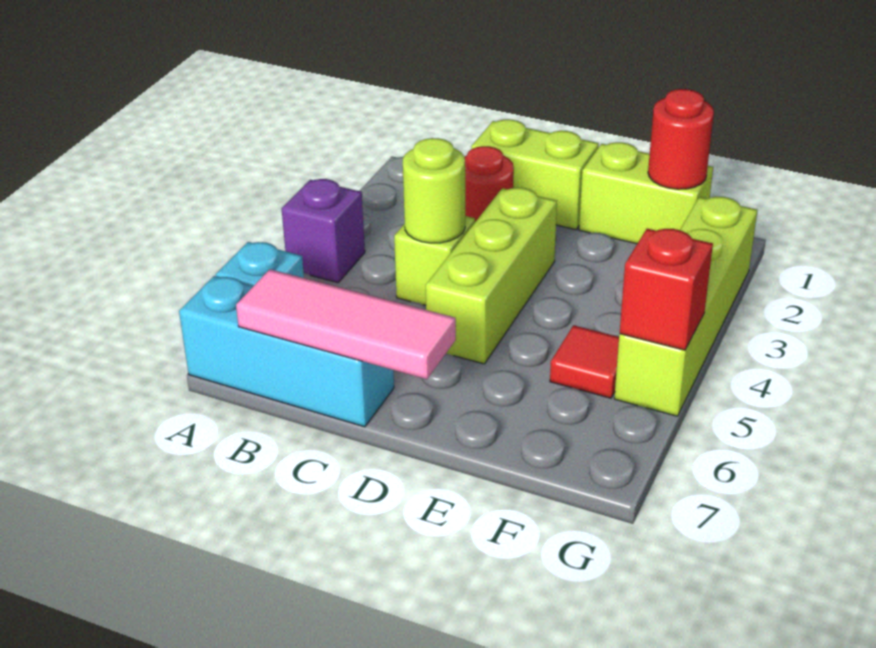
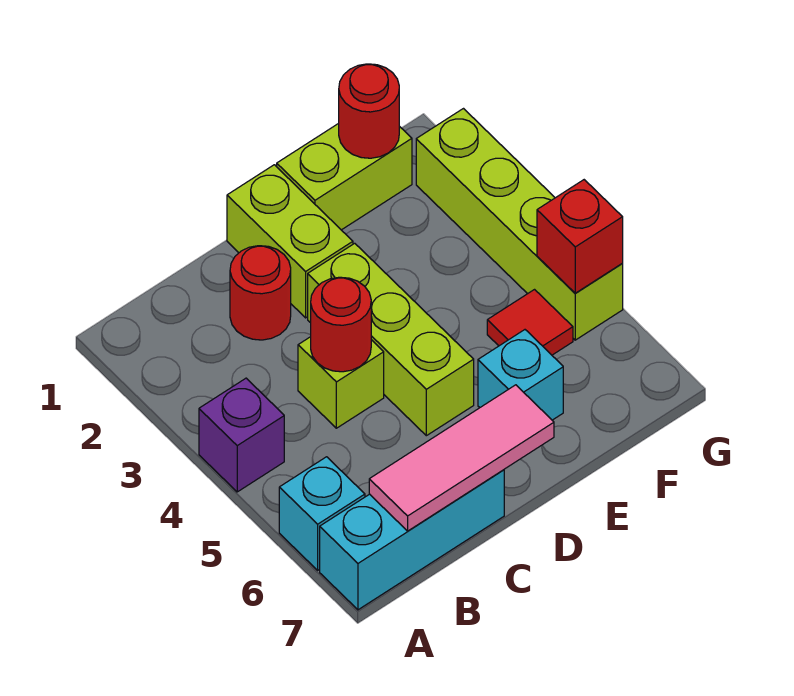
lime brick C1:D1 level 1 -> lime brick D1:D2 level 1
lime round brick C4 level 2 -> red round brick C4 level 2
none -> cyan brick E6 level 1

